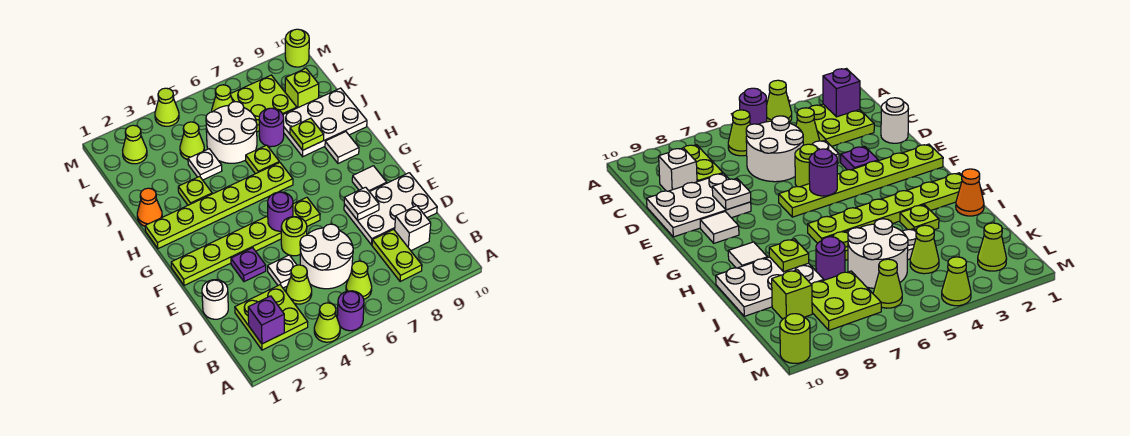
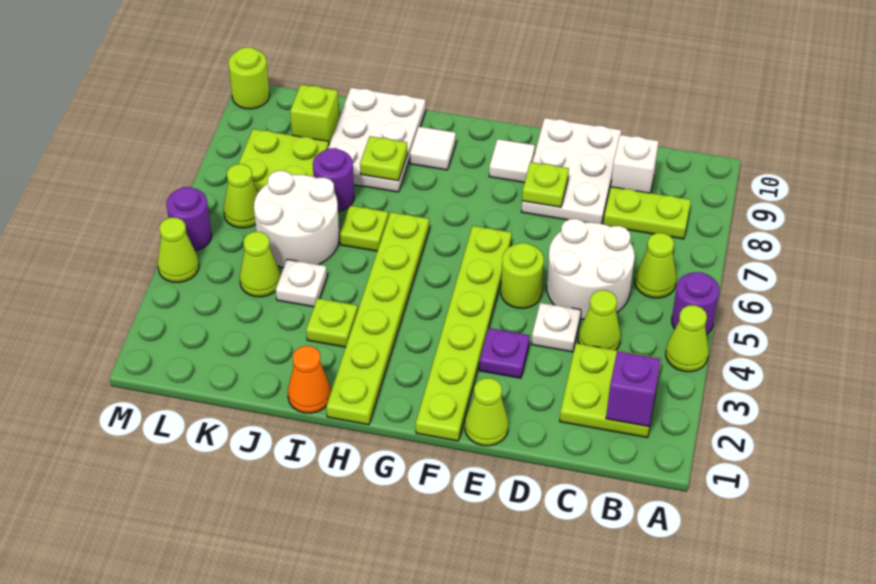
white round brick D1 level 1 -> none
white plate E8 level 2 -> lime plate E8 level 2
purple round brick F5 level 2 -> purple round brick M5 level 1
lime cone L2 level 1 -> lime cone E1 level 1

